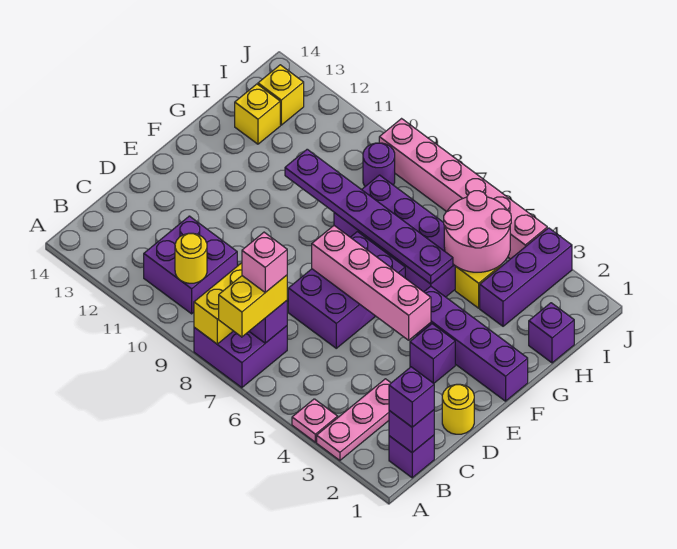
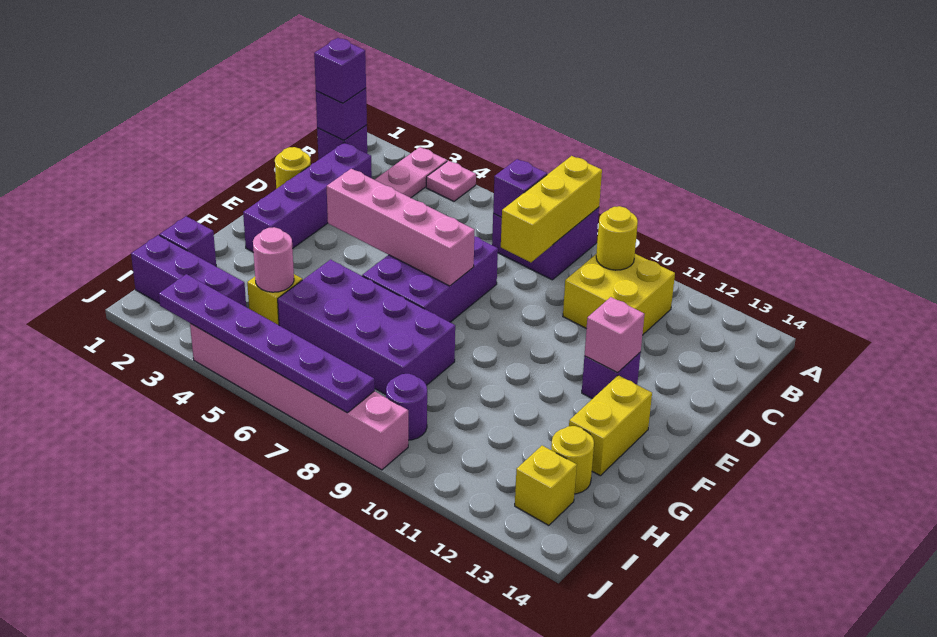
yellow brick A7:B7 level 3 -> yellow brick F13:G13 level 1
pink brick B7 level 4 -> pink brick E12 level 2
purple brick B10:C11 level 1 -> yellow brick B10:C11 level 1
purple brick E3 level 1 -> purple brick E12 level 1
purple brick F1:F4 level 1 -> purple brick C2:F2 level 1
purple plate G5:G10 level 2 -> purple plate J3:J8 level 2
purple brick H3:J3 level 1 -> purple brick I1:I3 level 1
pink round brick H4:I5 level 2 -> pink round brick H4 level 2
yellow brick H13 level 1 -> yellow round brick H13 level 1

